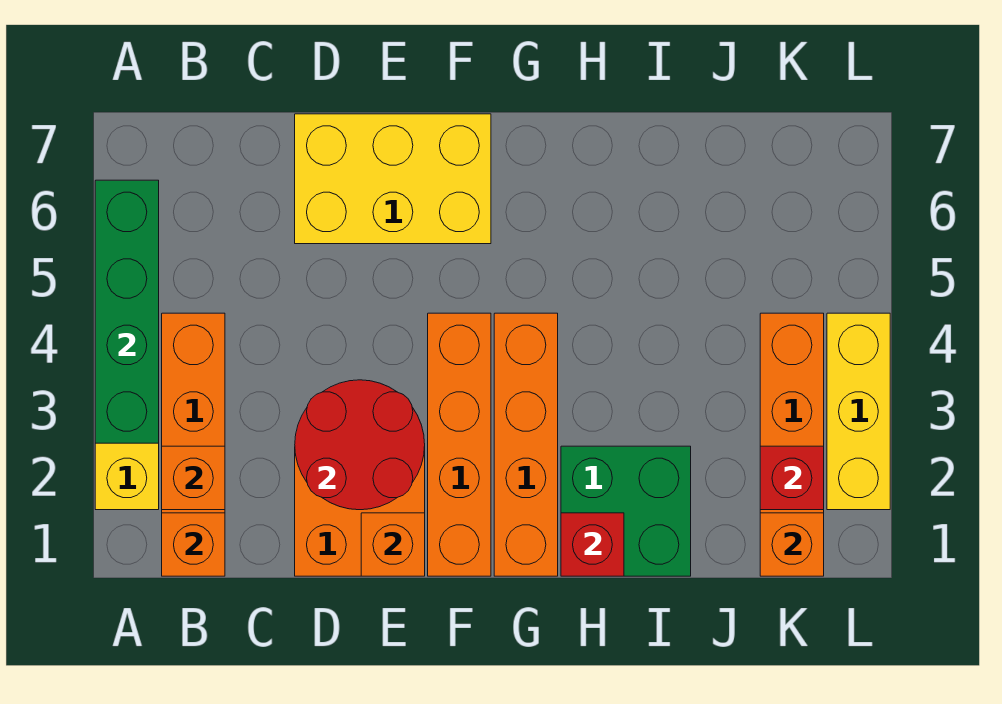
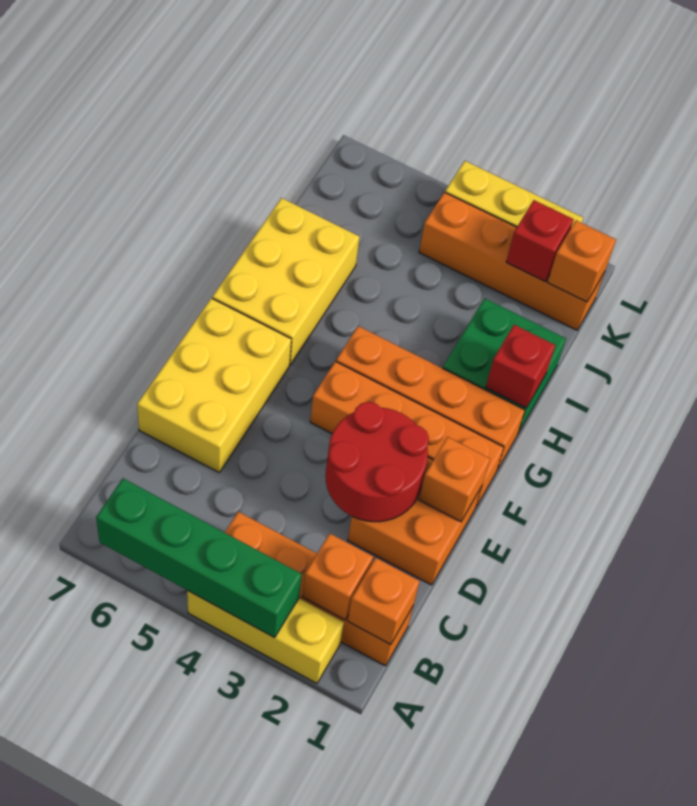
none -> yellow brick G6:I7 level 1

